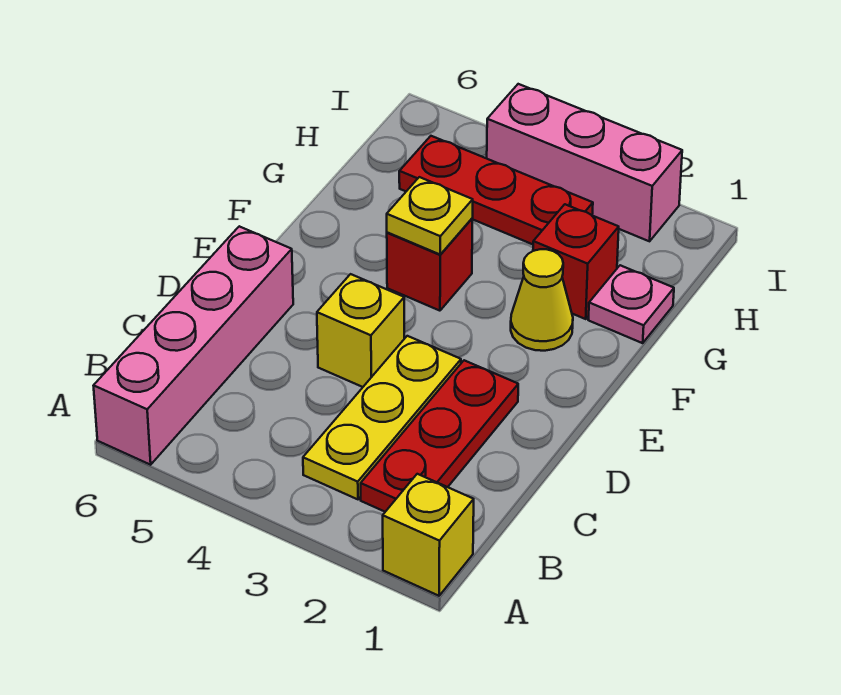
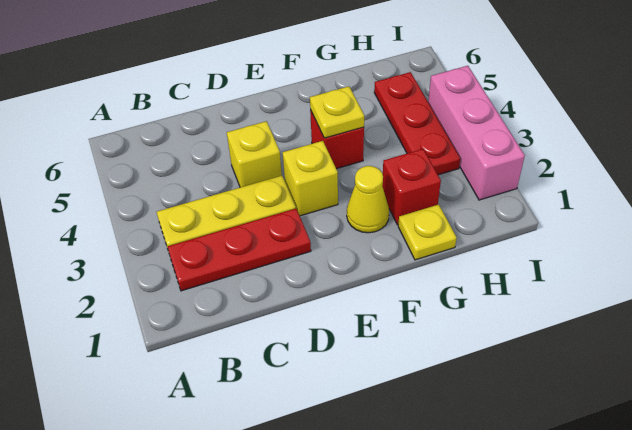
yellow brick A1 level 1 -> yellow brick E3 level 1
pink brick A6:D6 level 1 -> none
pink plate G1 level 1 -> yellow plate G1 level 1

